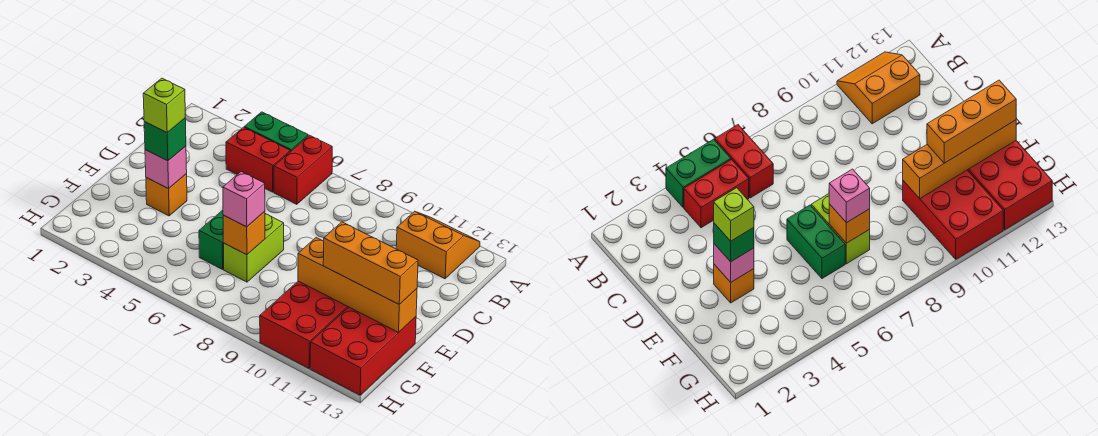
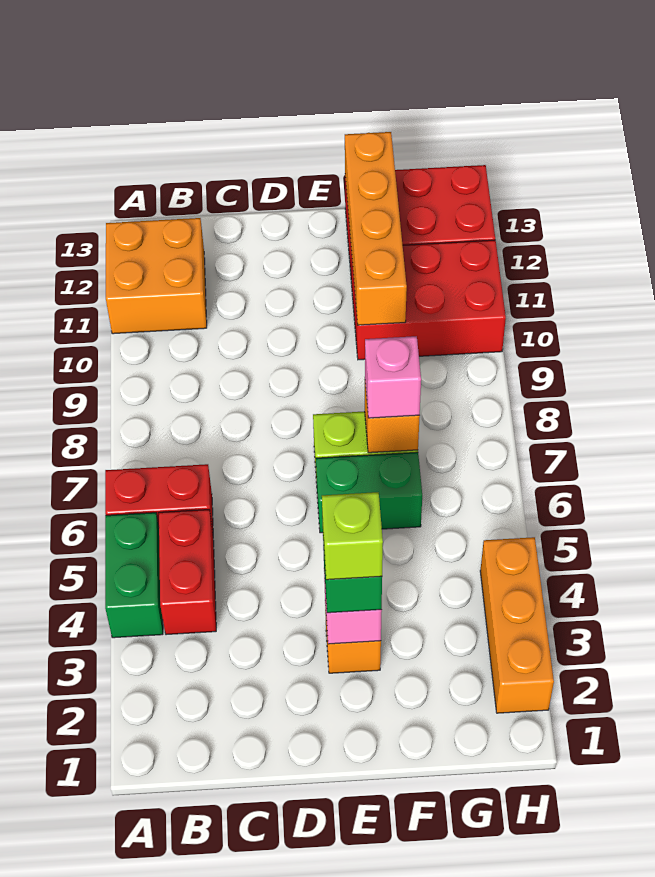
orange slope A11:B12 level 1 top B -> orange brick A11:B12 level 1
orange brick F11:F13 level 3 -> orange brick H2:H4 level 1

